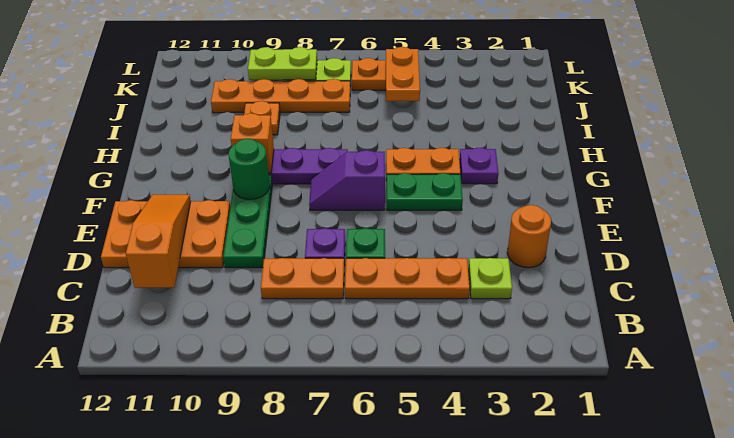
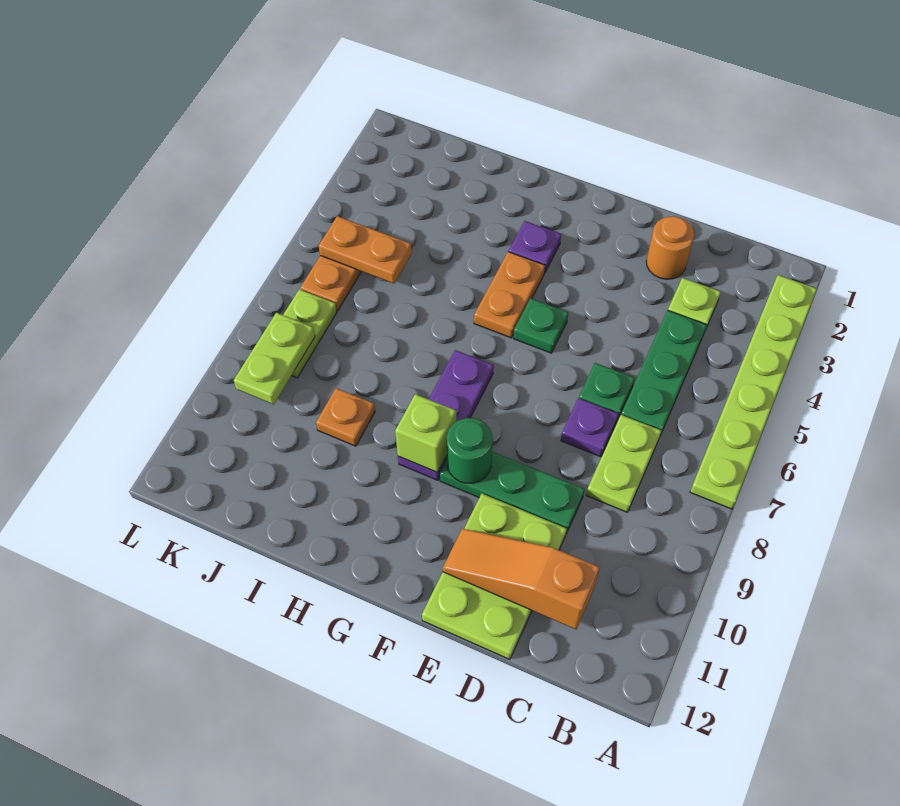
none -> lime plate A2:A7 level 1
orange plate C4:C6 level 1 -> green plate C4:C6 level 1
orange plate C7:C8 level 1 -> lime plate C7:C8 level 1
orange plate D10:E12 level 1 -> lime plate D10:E12 level 1
green plate F4:F5 level 1 -> green plate F5 level 1
purple slope F6:F7 level 1 top 6 -> none
orange brick G9 level 2 -> lime brick G9 level 2
orange plate J7:J10 level 1 -> none

